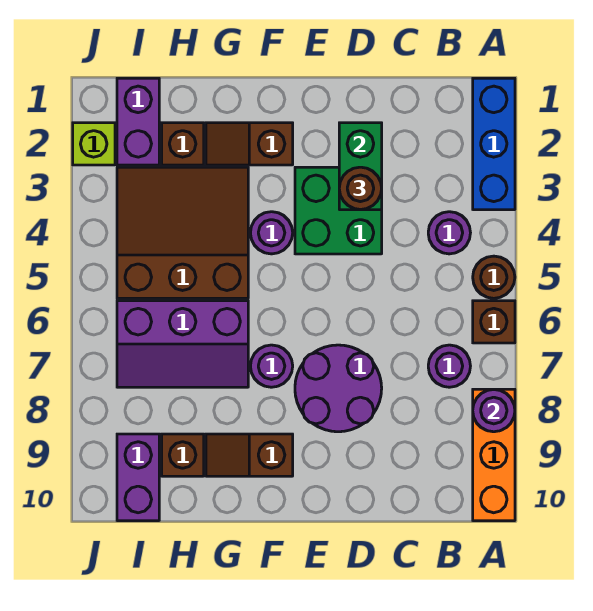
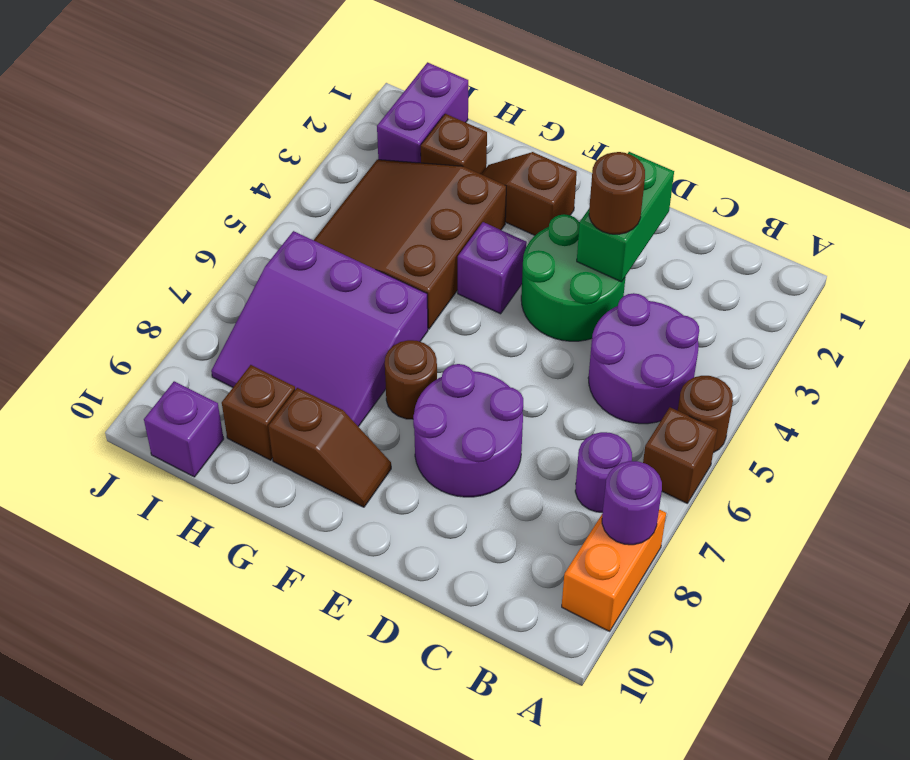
blue brick A1:A3 level 1 -> none
orange brick A8:A10 level 1 -> orange brick A8:A9 level 1
purple round brick B4 level 1 -> purple round brick B4:C5 level 1
green brick D3:E4 level 1 -> green round brick D3:E4 level 1
purple round brick F4 level 1 -> purple brick F4 level 1
purple round brick F7 level 1 -> brown round brick F7 level 1
brown slope F9:G9 level 1 top F -> brown slope F9:G9 level 1 top G
brown slope G3:I5 level 1 top 5 -> brown slope G3:I5 level 1 top G
purple slope G6:I7 level 1 top 6 -> purple slope G6:I8 level 1 top 6
purple brick I9:I10 level 1 -> purple brick I10 level 1
lime brick J2 level 1 -> none

